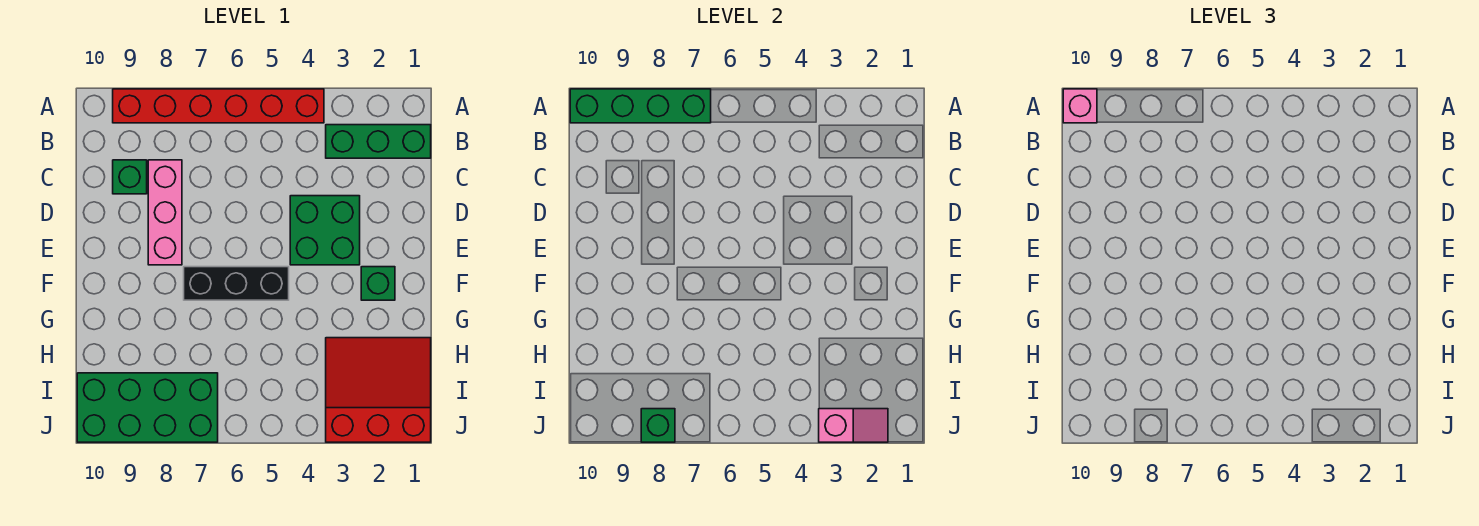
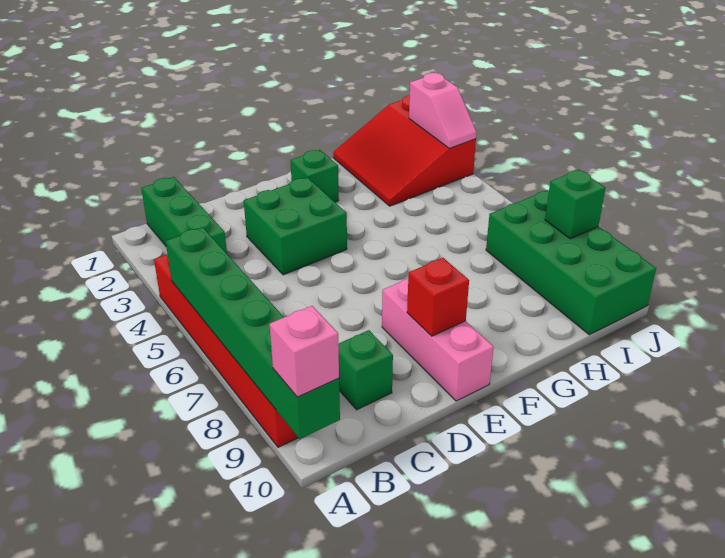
green brick A7:A10 level 2 -> green brick A5:A10 level 2
pink brick C8:E8 level 1 -> pink brick E8:E10 level 1
none -> red brick E9 level 2
black brick F5:F7 level 1 -> none
pink slope J2:J3 level 2 top 3 -> pink slope J2:J3 level 2 top 2

